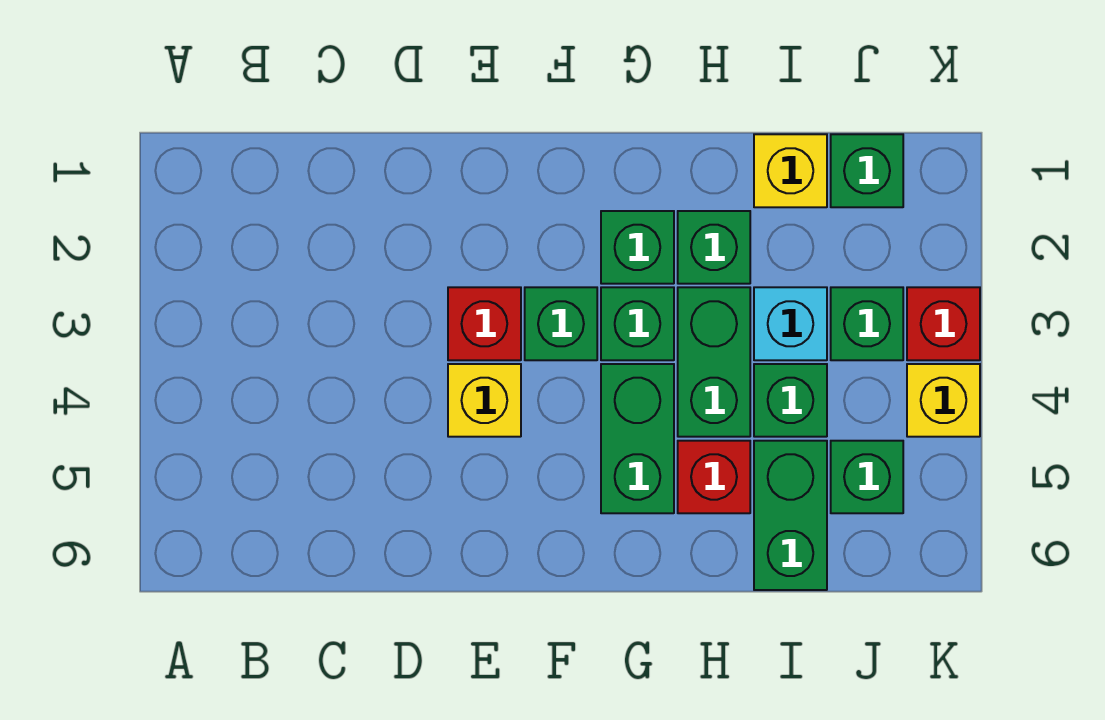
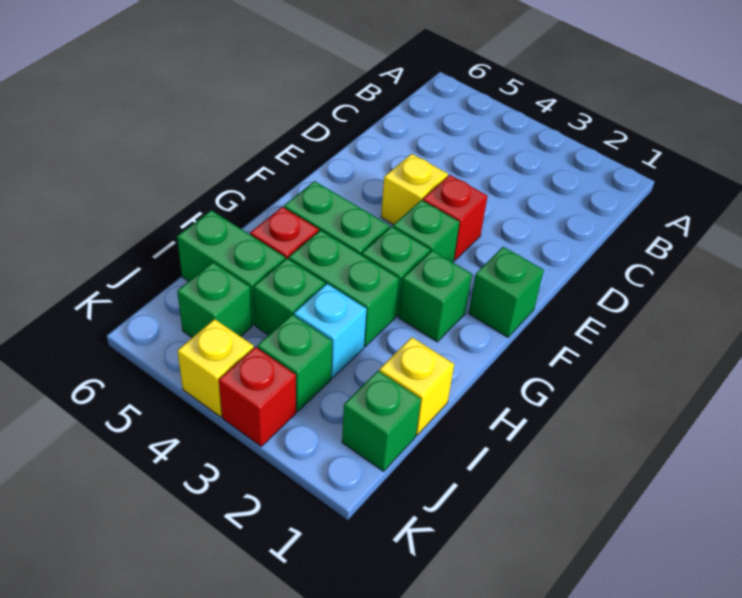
green brick H2 level 1 -> green brick F1 level 1

